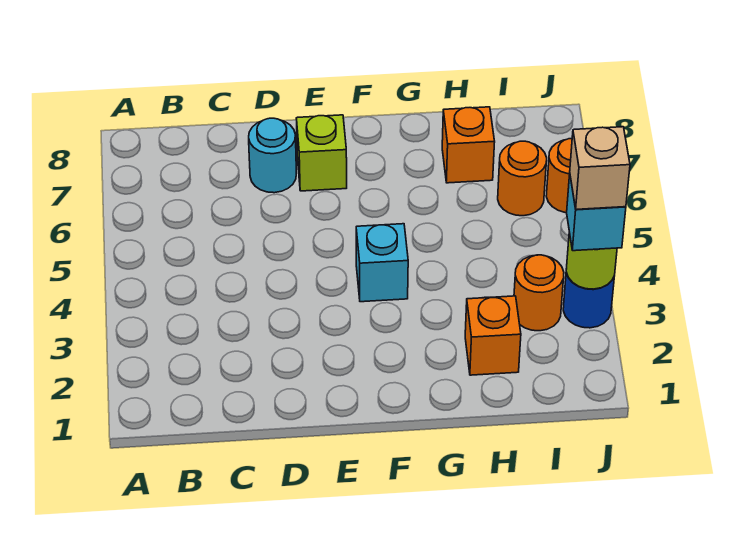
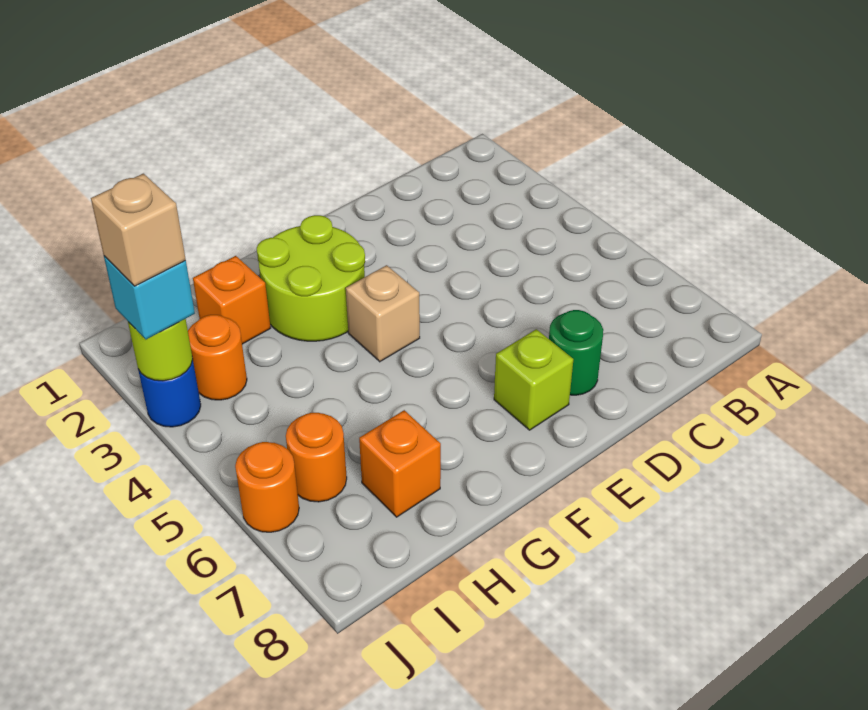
cyan round brick D7 level 1 -> green round brick D7 level 1
none -> lime round brick F2:G3 level 1
cyan brick F4 level 1 -> tan brick F4 level 1

